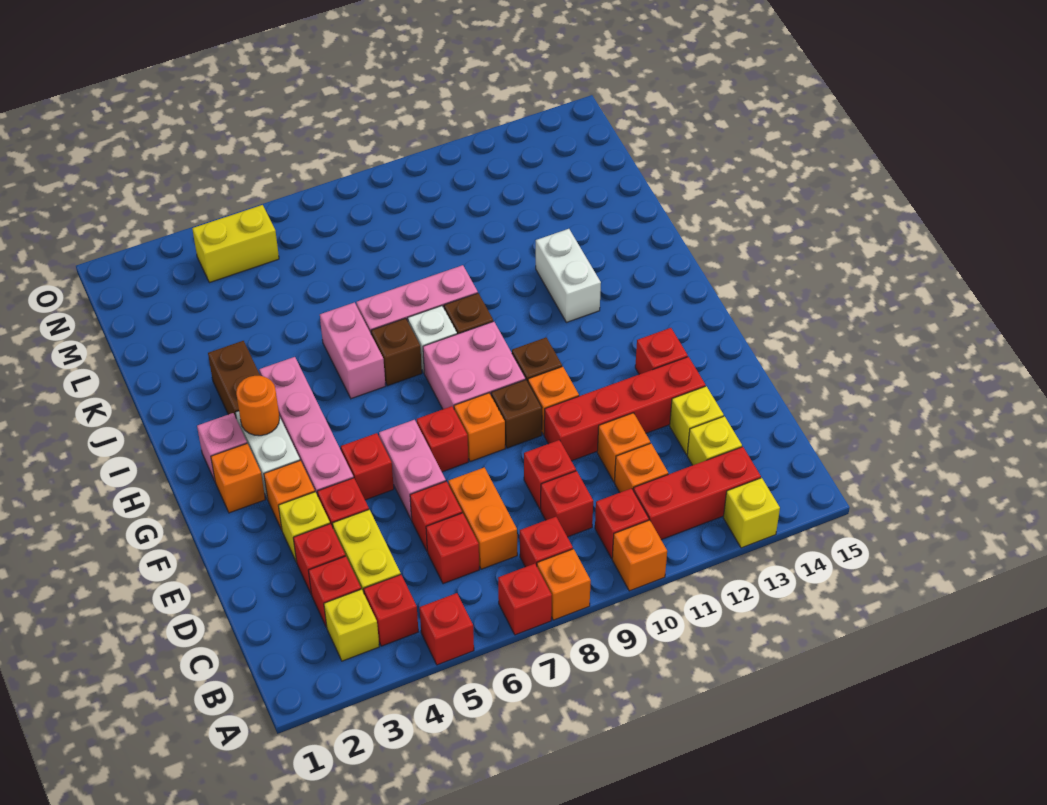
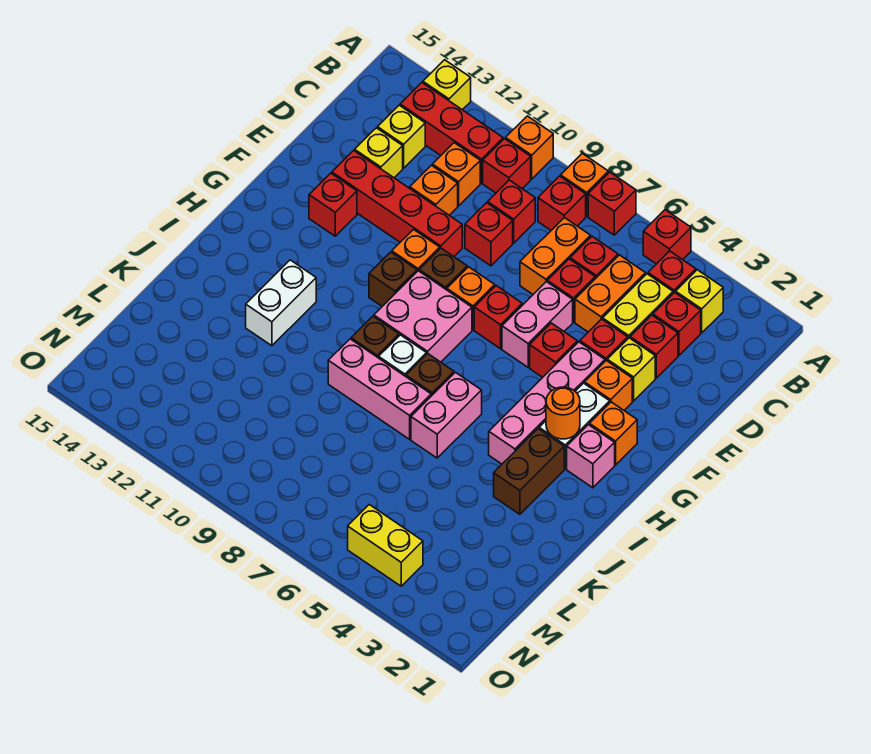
none -> orange brick C5:D5 level 1

